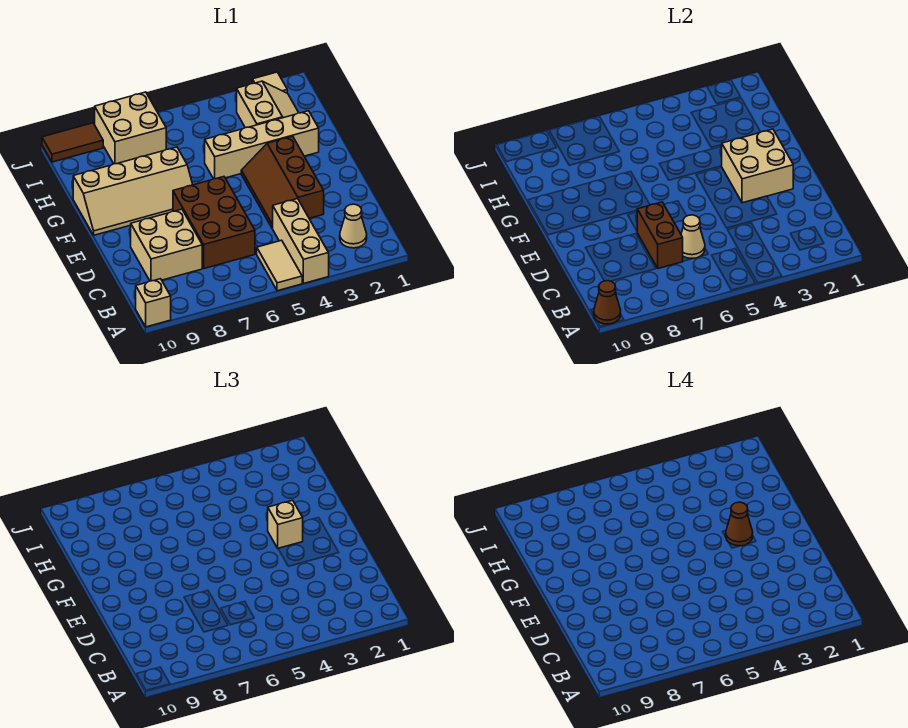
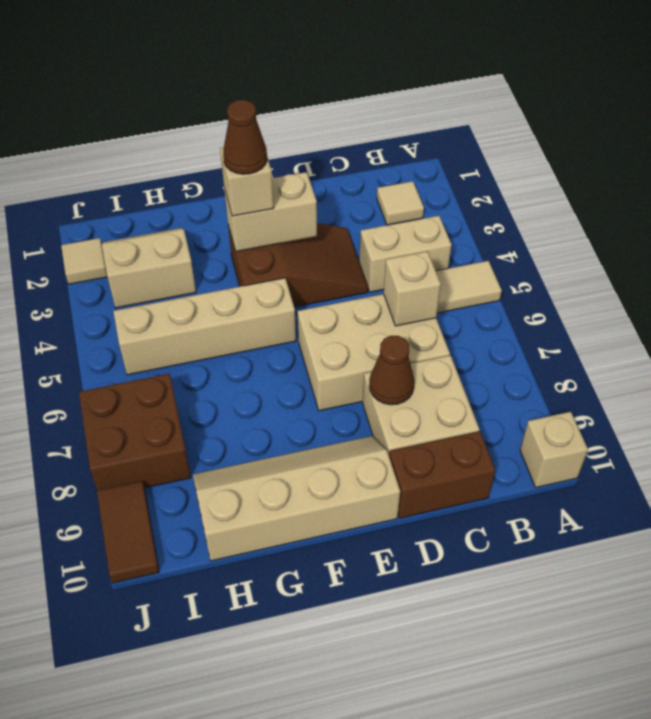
tan brick A4:C4 level 1 -> tan brick B4:C4 level 1
brown cone A10 level 2 -> brown cone D8 level 2
tan cone B2 level 1 -> tan tile B2 level 1
brown brick C6:E7 level 1 -> tan brick C6:E7 level 1
tan cone C6 level 2 -> tan brick C6 level 2
brown brick C7:D7 level 2 -> brown brick C10:D10 level 1
brown slope D3:F4 level 1 top 3 -> brown slope D3:F4 level 1 top F
tan brick E2:F3 level 2 -> tan brick E3:F3 level 2
tan slope F7:G10 level 1 top G -> tan slope E9:H10 level 1 top 10
tan brick G2:G5 level 1 -> tan brick F5:I5 level 1
tan brick I7:J8 level 1 -> brown brick I7:J8 level 1

